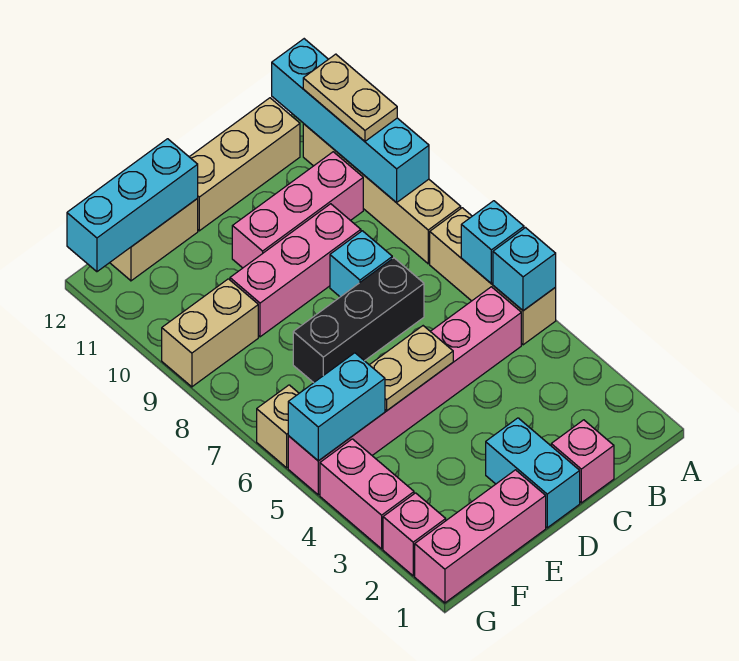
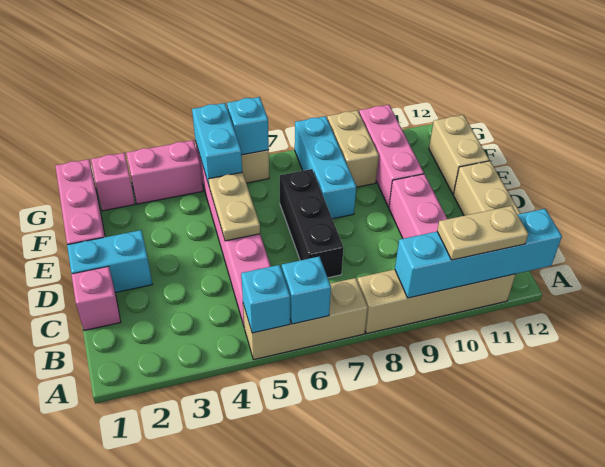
cyan brick C8 level 1 -> cyan brick G6 level 2
pink brick C9:E9 level 1 -> pink brick E10:G10 level 1
cyan brick E12:G12 level 2 -> cyan brick E8:G8 level 1

